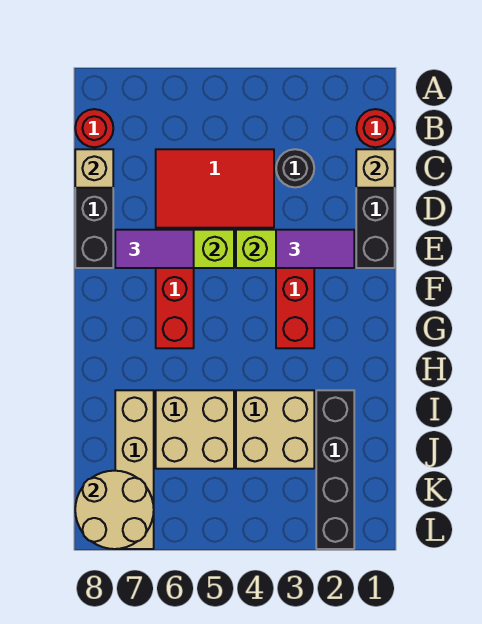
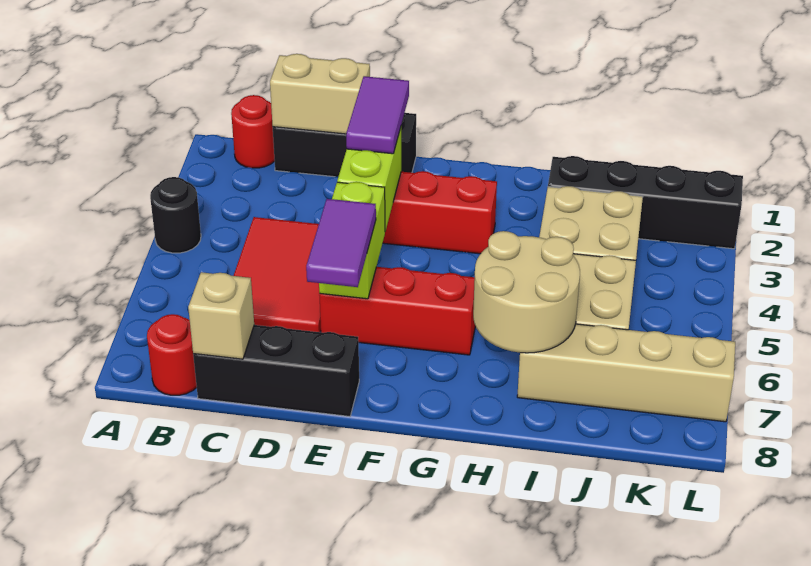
tan brick C1 level 2 -> tan brick C1:D1 level 2
black round brick C3 level 1 -> black round brick A4 level 1
tan round brick K7:L8 level 2 -> tan round brick H6:I7 level 2

